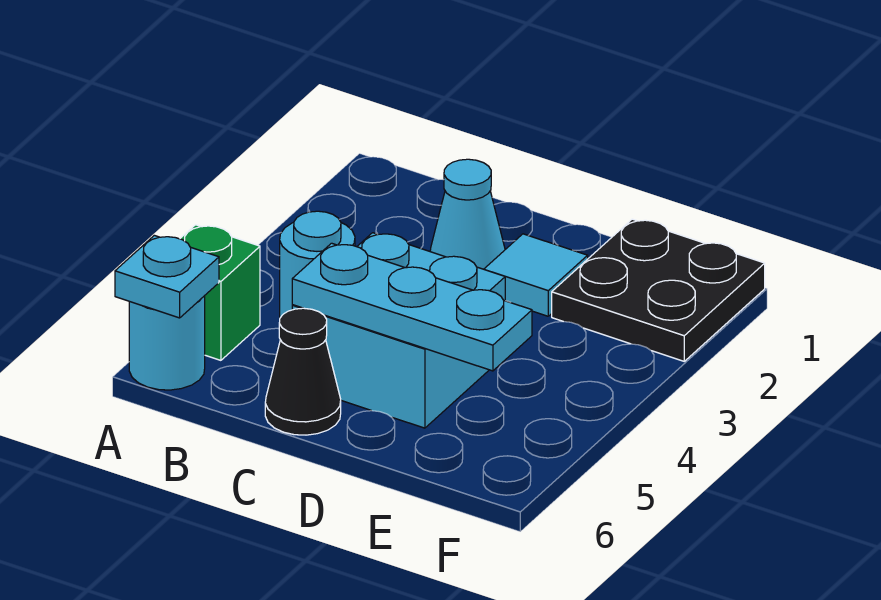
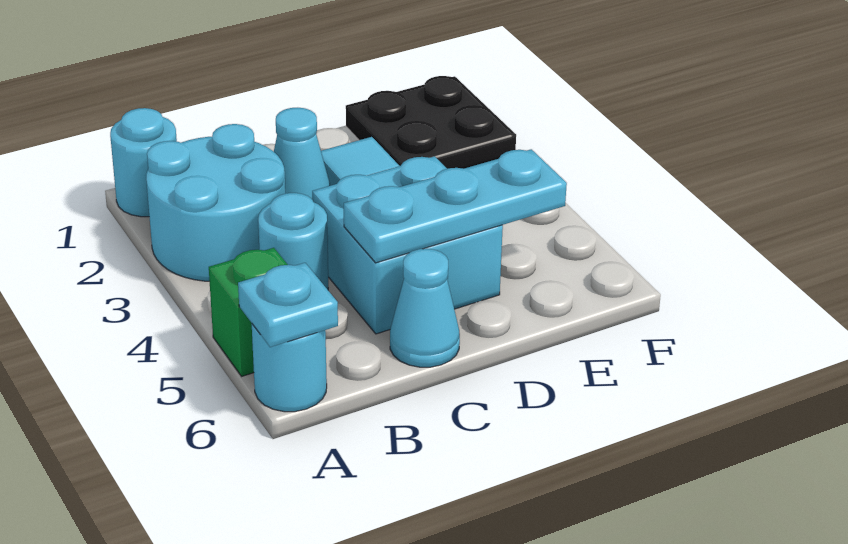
none -> cyan round brick A1 level 1
none -> cyan round brick A2:B3 level 1
black cone C6 level 1 -> cyan cone C6 level 1

